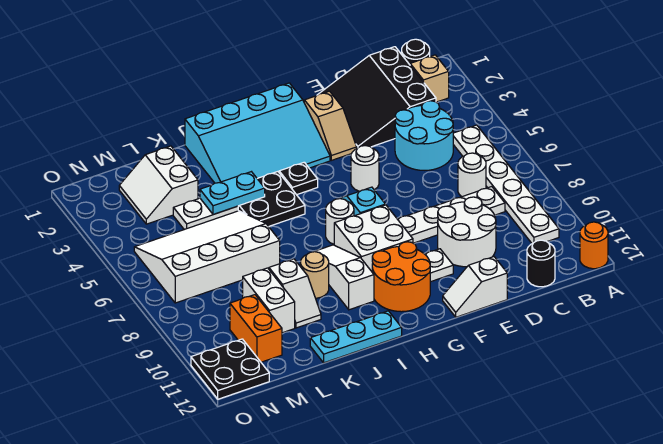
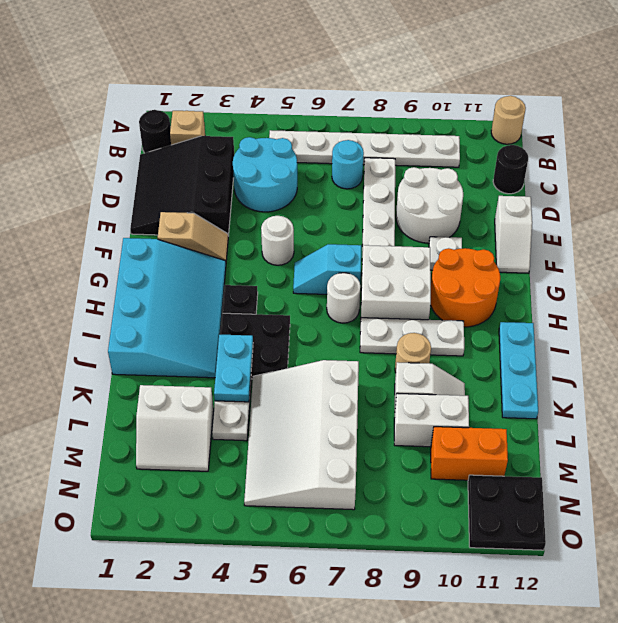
orange round brick A12 level 1 -> tan round brick A12 level 1
black slope C1:E3 level 1 top C -> black slope C1:E3 level 1 top 3
white round brick C7 level 1 -> cyan round brick C7 level 1
white slope I8:I10 level 1 top 10 -> white plate I8:I10 level 1

